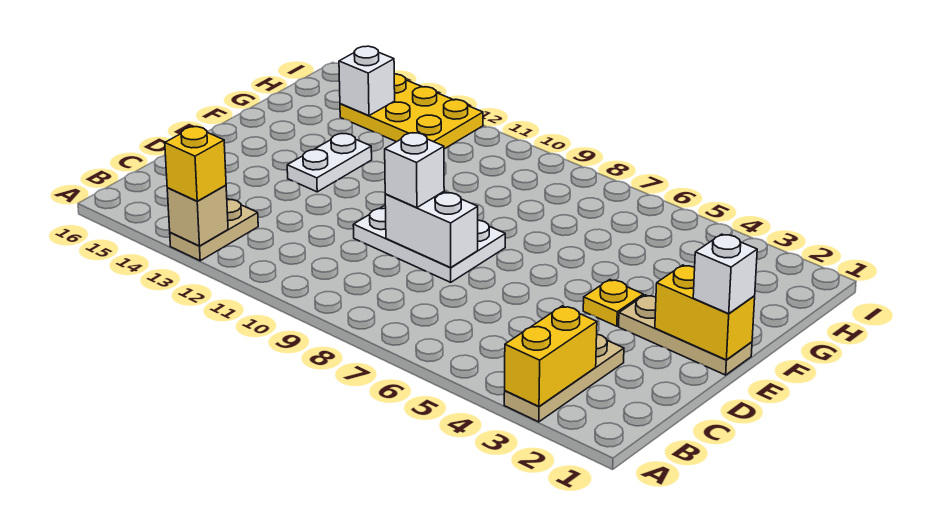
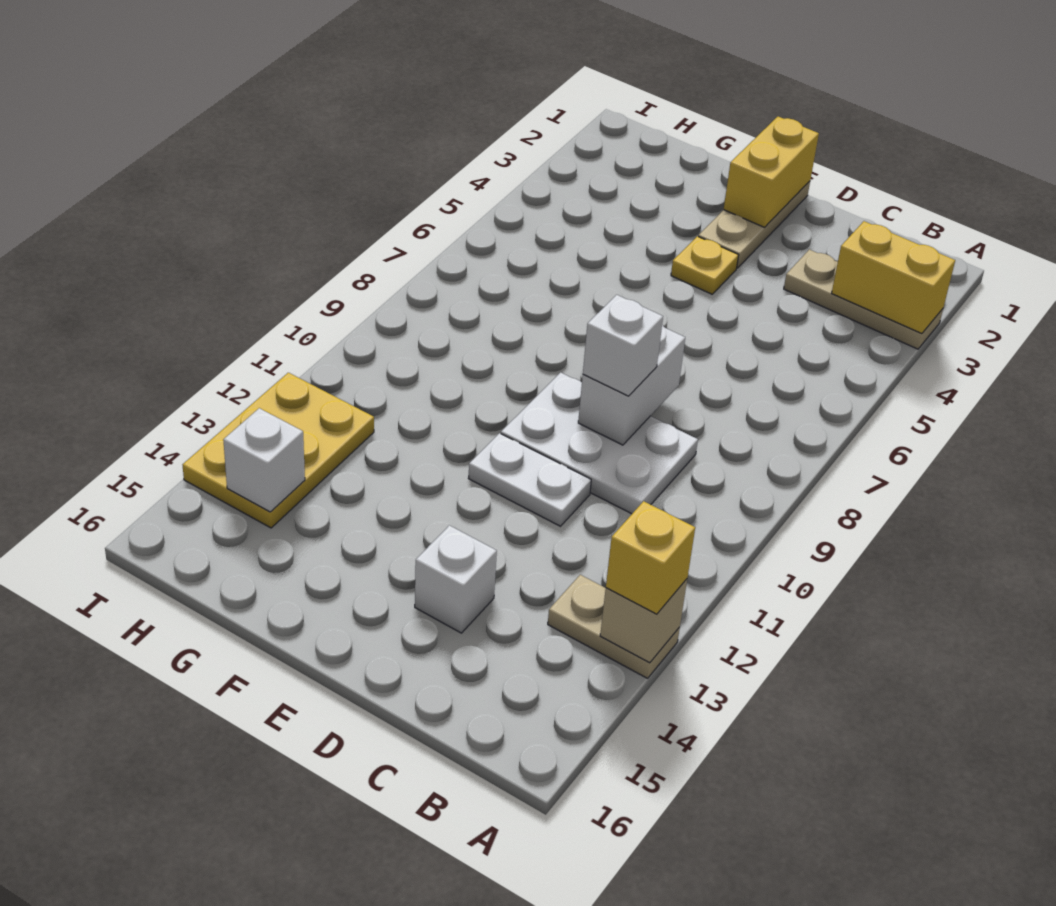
white plate D8:E10 level 1 -> white plate C9:E10 level 1
white brick E1 level 3 -> white brick D14 level 1
white plate E13:F13 level 1 -> white plate D11:E11 level 1

